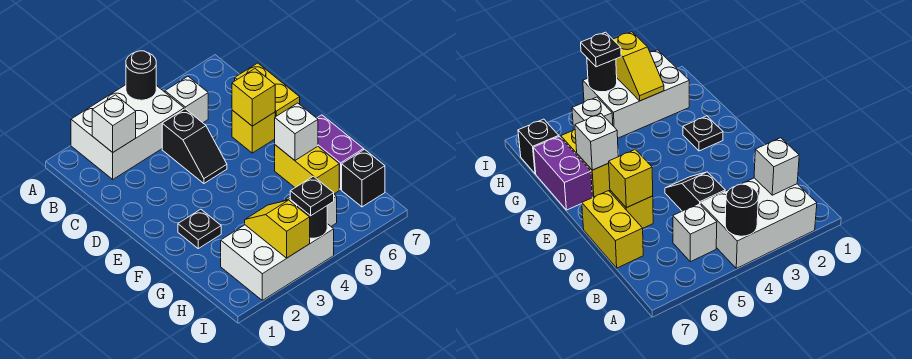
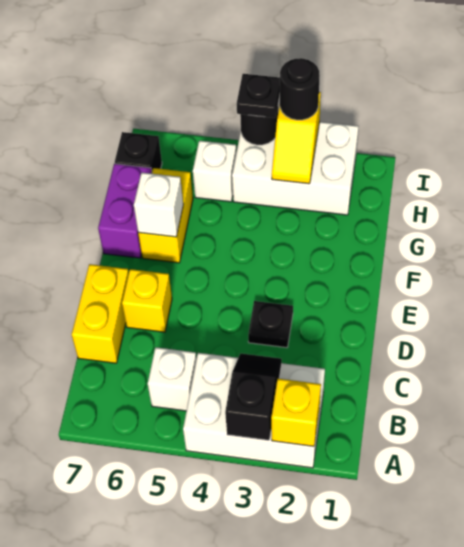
black round brick A4 level 2 -> black round brick I3 level 3
white brick B2 level 2 -> none
black slope C4:D4 level 1 top C -> black slope A3:B3 level 2 top A
yellow brick D6 level 2 -> yellow brick A2 level 2
black plate F2 level 1 -> black plate D3 level 1

